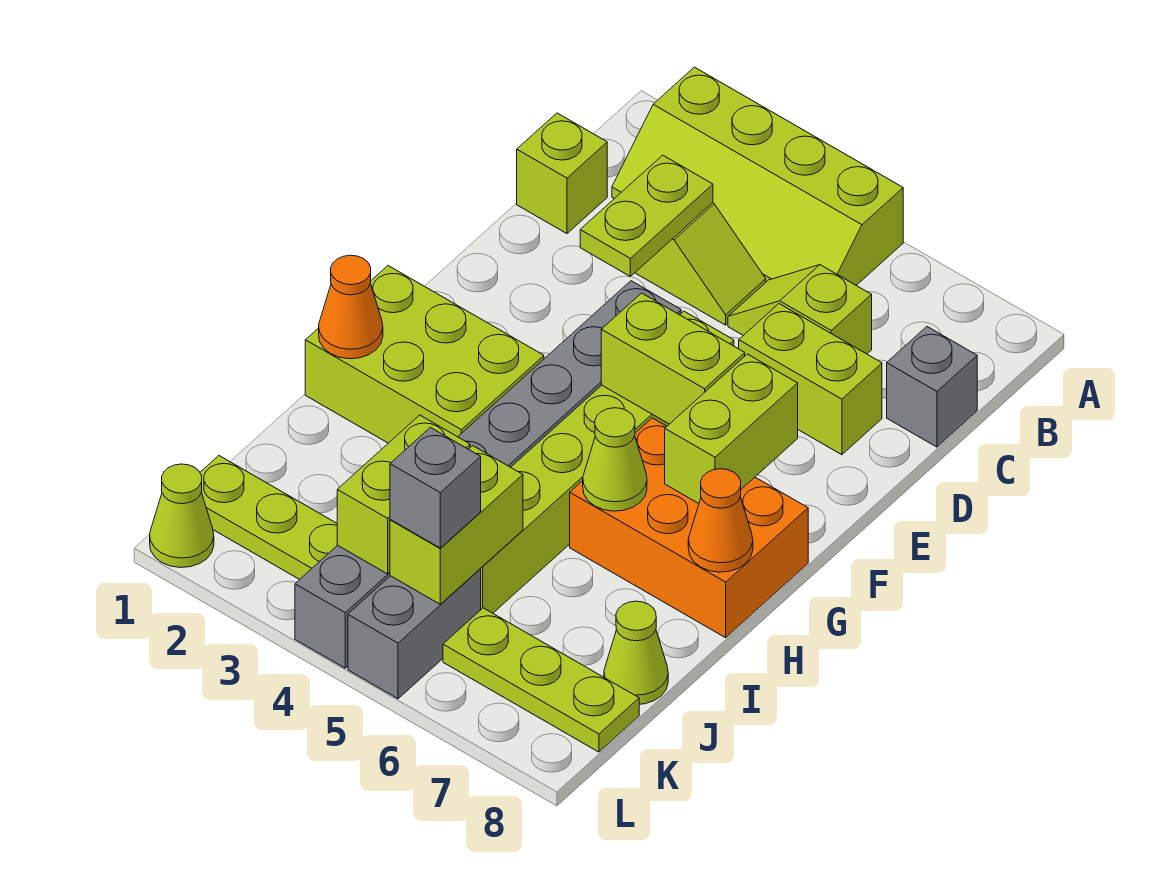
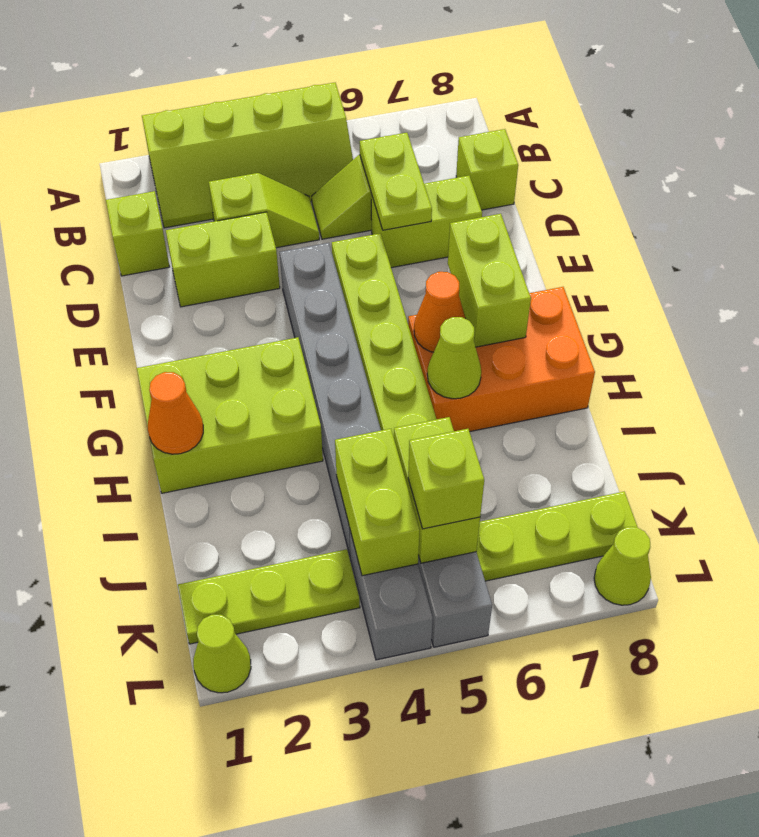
lime plate C3:D3 level 2 -> lime plate C6:D6 level 2
grey brick C8 level 1 -> lime brick C8 level 1
lime brick F5:F6 level 2 -> lime brick D2:D3 level 1
orange cone H8 level 2 -> orange cone G6 level 2
lime cone J8 level 1 -> lime cone L8 level 1
grey brick K5 level 3 -> lime brick K5 level 3

